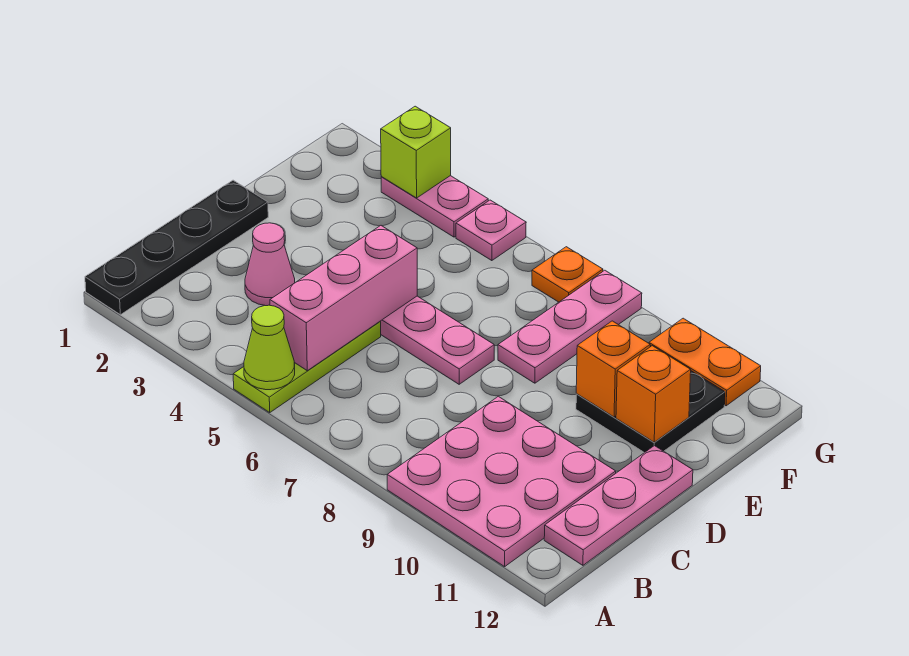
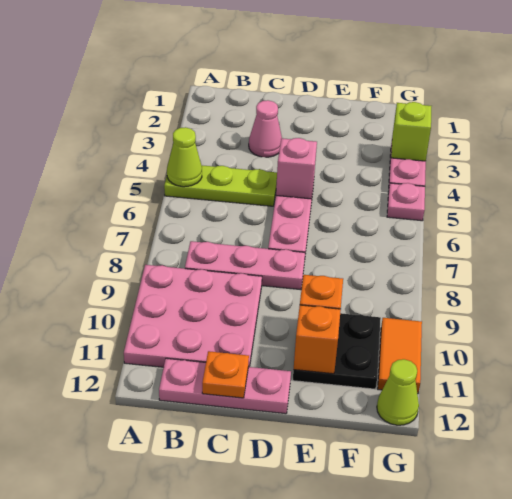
black plate A1:D1 level 1 -> none
pink brick B5:D5 level 2 -> pink brick D5 level 2
pink plate E8:G8 level 1 -> pink plate B8:D8 level 1
orange plate G7 level 1 -> orange plate C12 level 2
orange plate G10:G11 level 1 -> orange tile G10:G11 level 1
none -> lime cone G12 level 1

